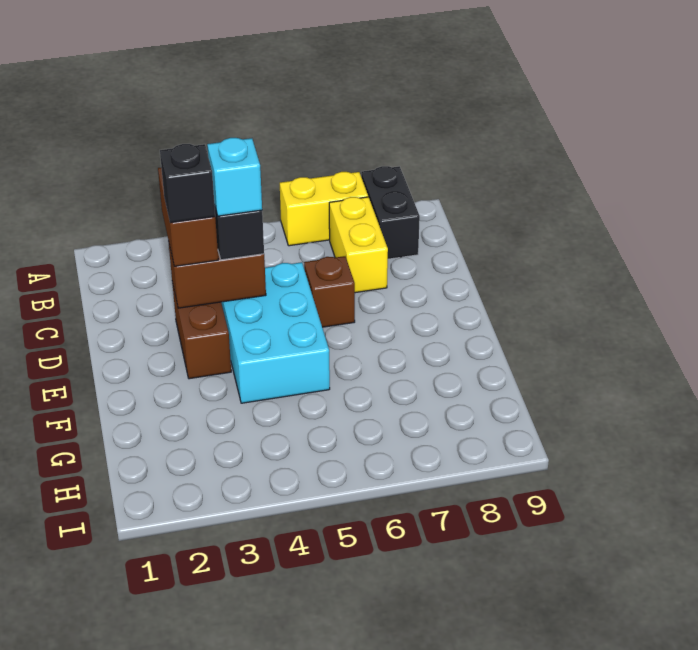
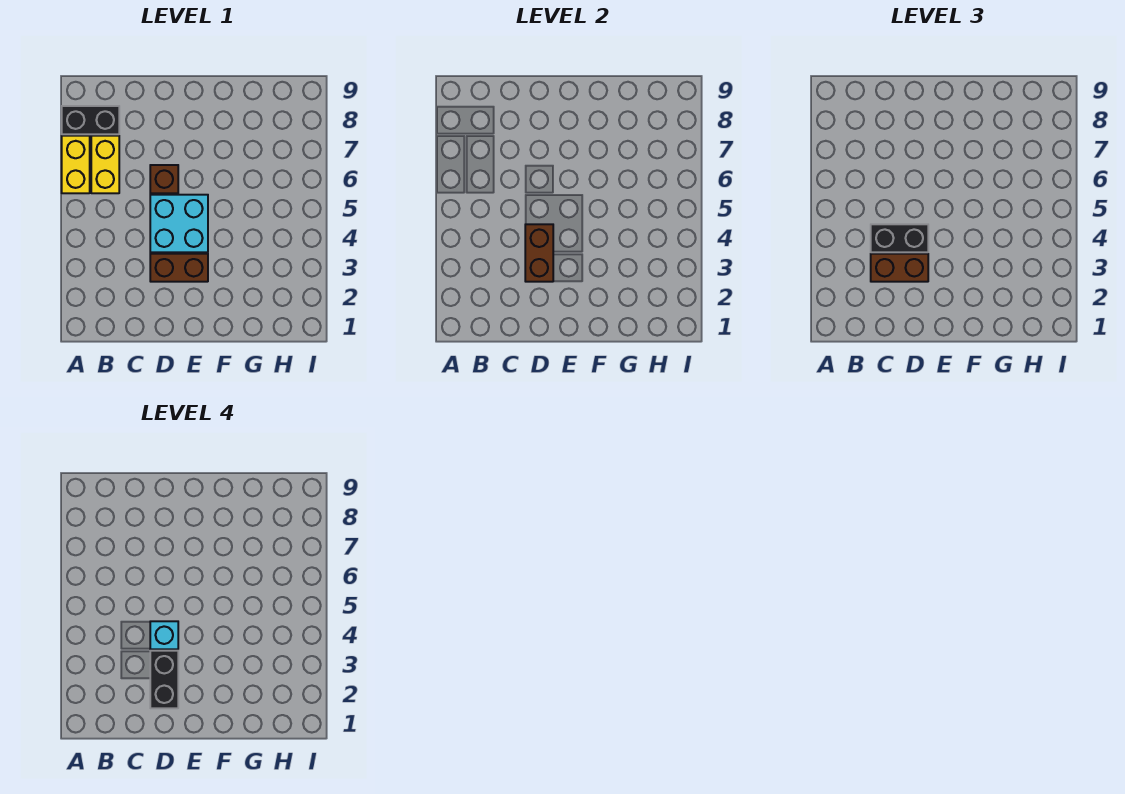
yellow brick B7:C7 level 1 -> yellow brick B6:B7 level 1
black brick D3 level 4 -> black brick D2:D3 level 4
cyan brick D4:F5 level 1 -> cyan brick D4:E5 level 1

